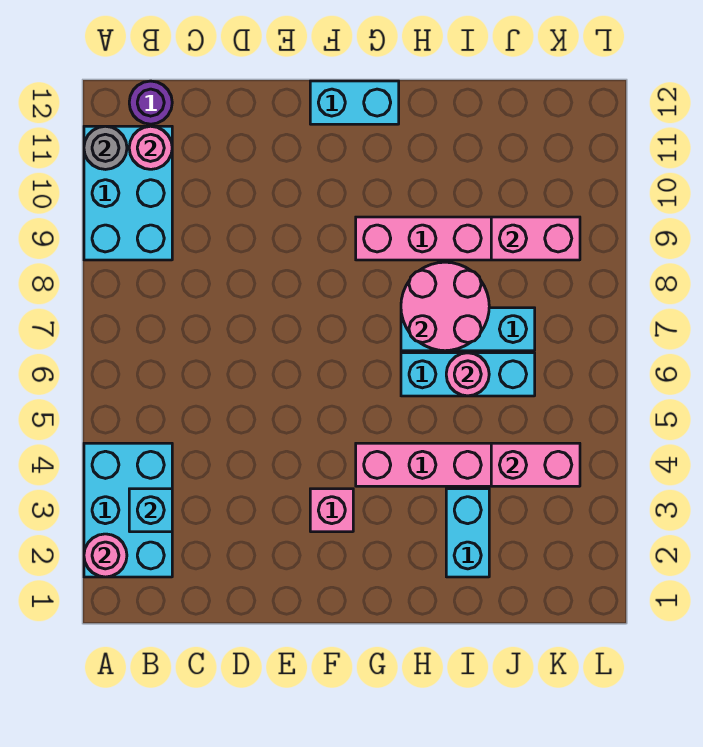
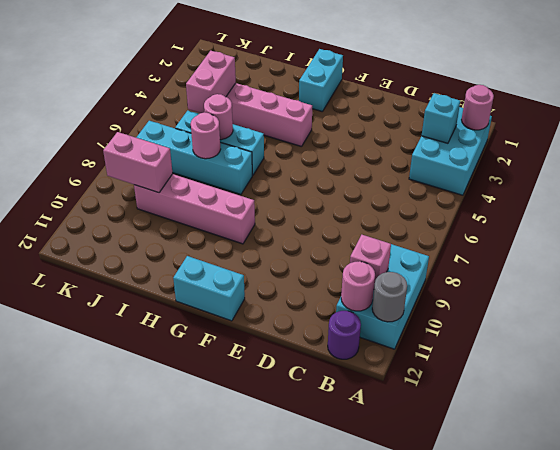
pink brick F3 level 1 -> pink brick B10 level 2
cyan brick H7:J7 level 1 -> cyan brick H7:K7 level 1
pink round brick H7:I8 level 2 -> pink round brick I7 level 2
cyan brick I2:I3 level 1 -> cyan brick G1:G2 level 1
pink brick J4:K4 level 2 -> pink brick J4:J5 level 2

